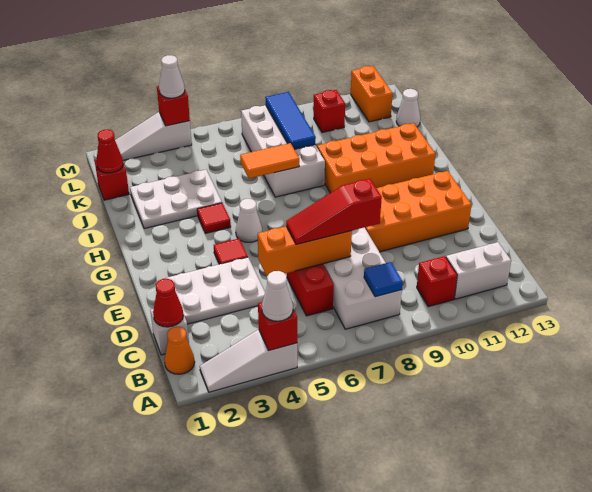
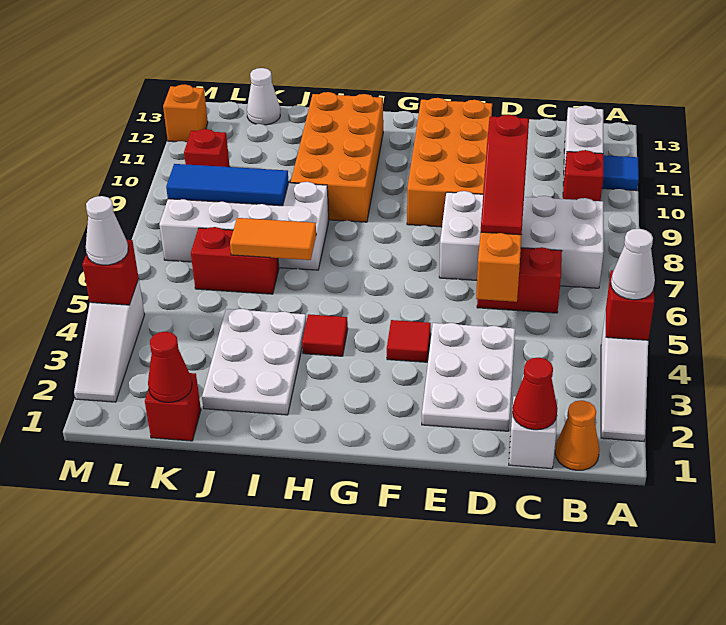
blue tile B8 level 2 -> blue tile A11 level 1
white cone G5 level 1 -> none
orange tile I6:I7 level 2 -> orange tile I6:J6 level 2
none -> red brick J6:K6 level 1
orange brick L12:M12 level 1 -> orange brick M12 level 1

